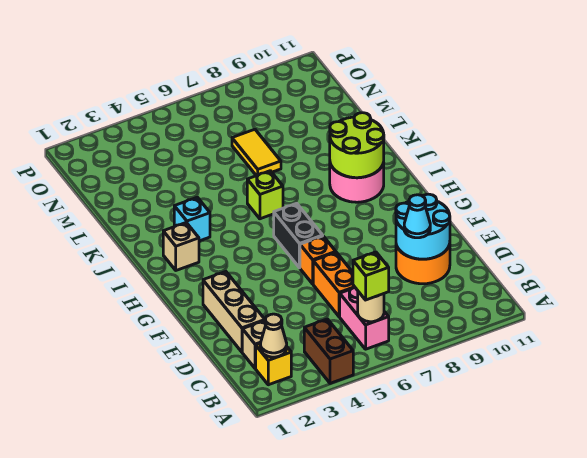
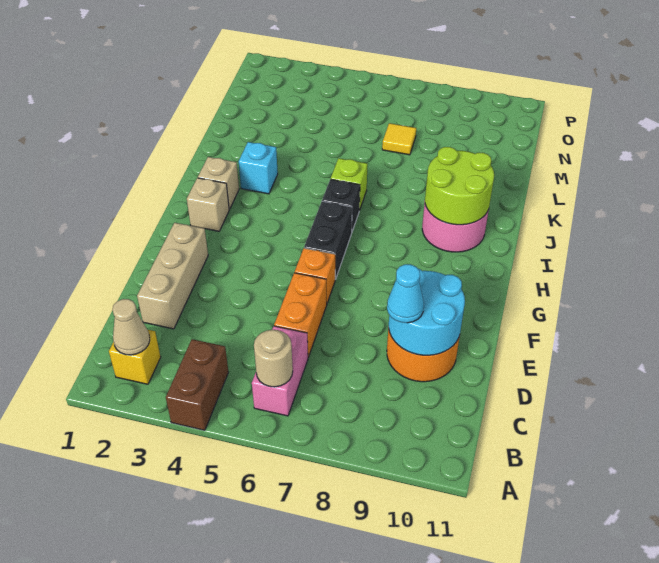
lime brick B6 level 3 -> none
tan brick C2 level 1 -> tan brick H2 level 1
none -> black brick I6 level 1
yellow tile L7:M7 level 1 -> yellow tile M7 level 1

